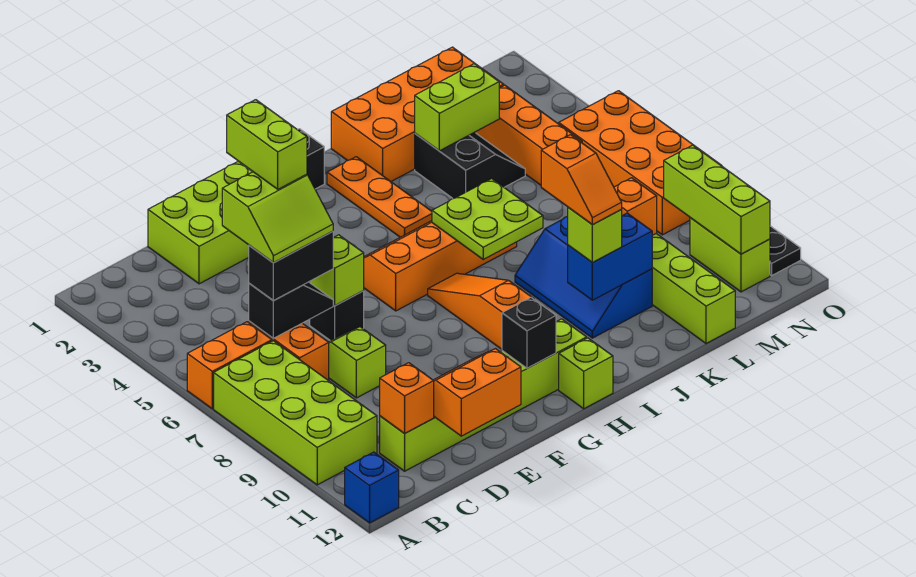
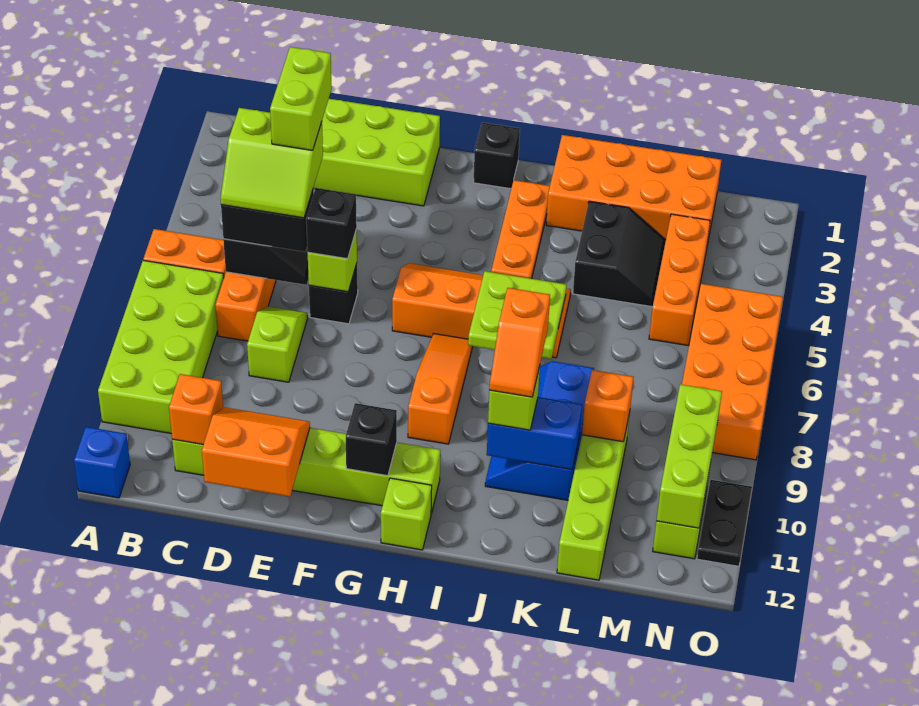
none -> black brick E6 level 3
lime brick K3:L3 level 2 -> none

